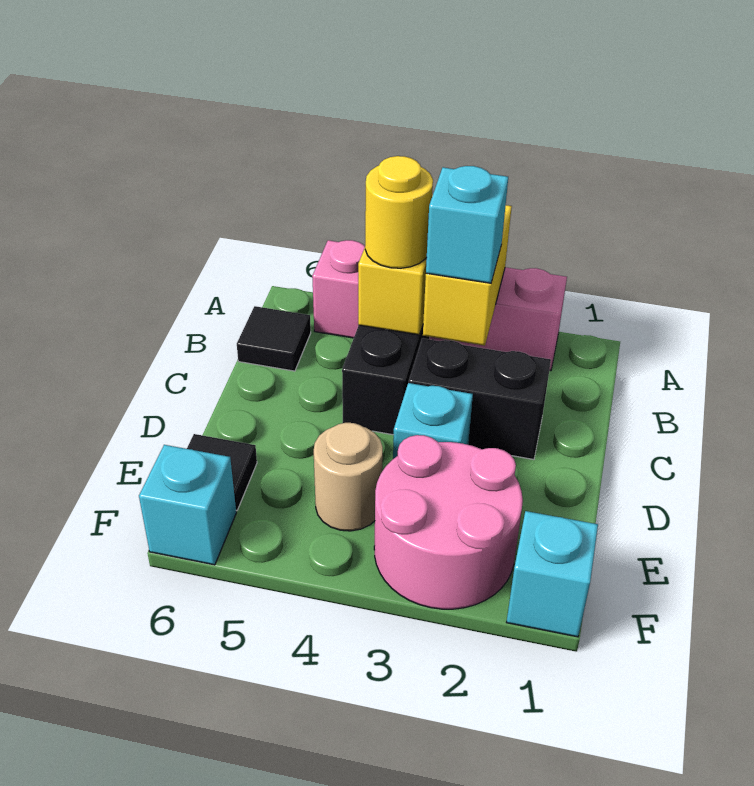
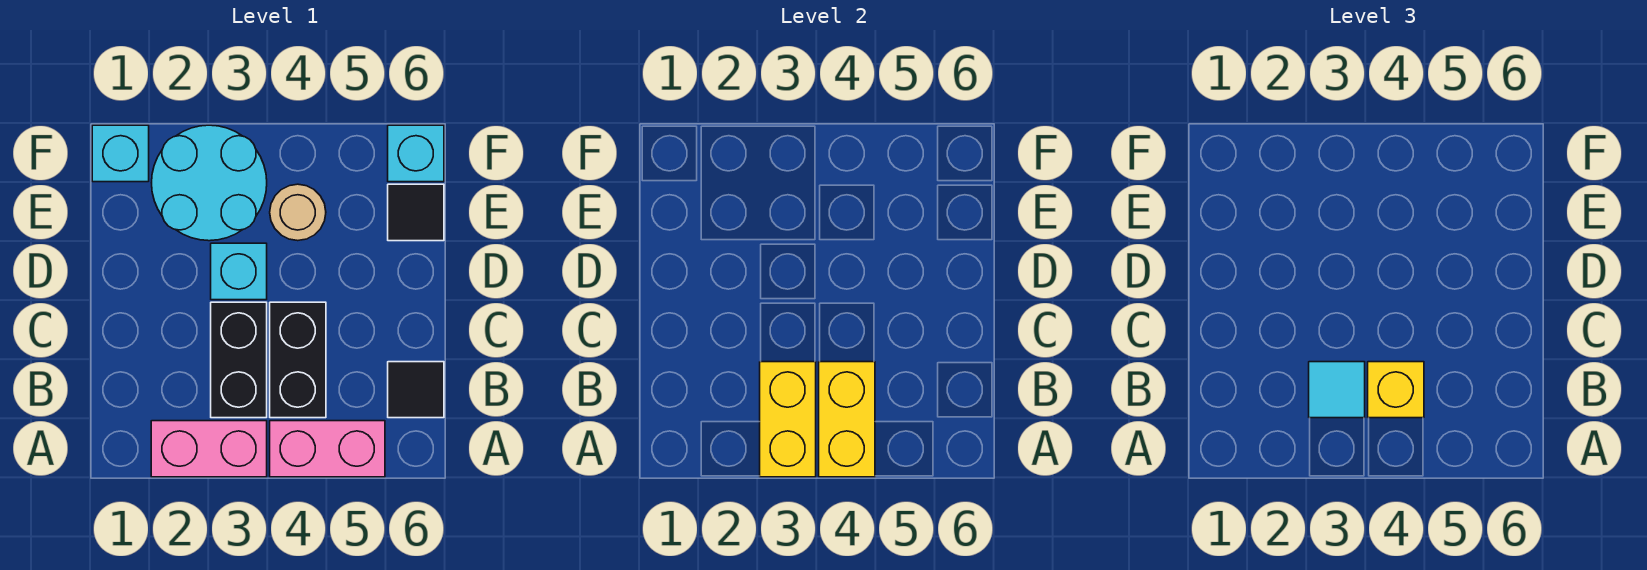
cyan brick B3 level 3 -> cyan tile B3 level 3
yellow round brick B4 level 3 -> yellow brick B4 level 3
black brick C2:C3 level 1 -> black brick B3:C3 level 1
pink round brick E2:F3 level 1 -> cyan round brick E2:F3 level 1

